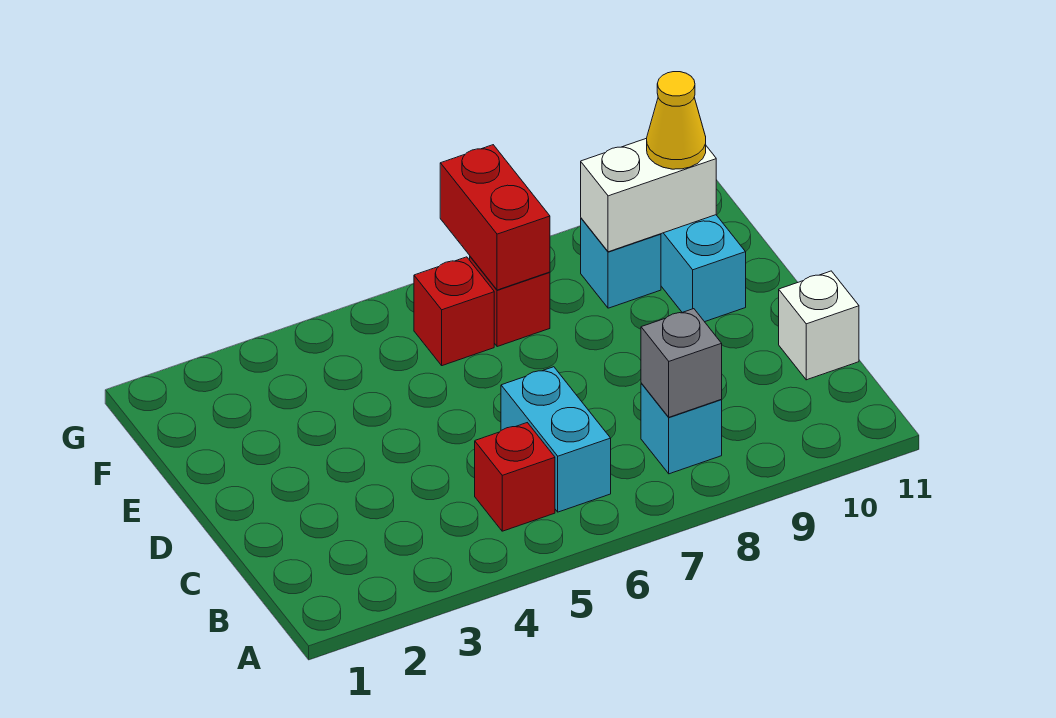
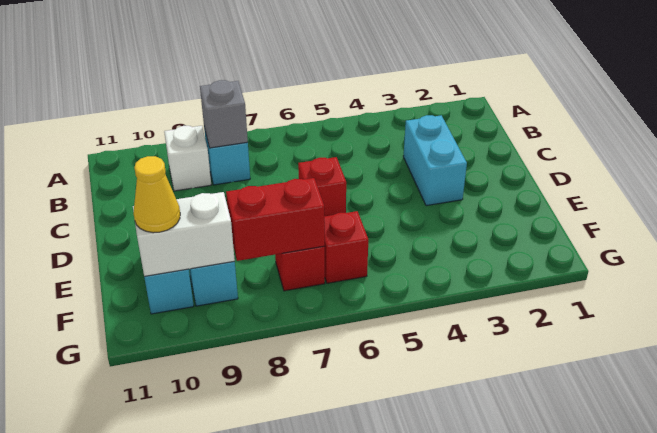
red brick B5 level 1 -> red brick D6 level 1
cyan brick B6:C6 level 1 -> cyan brick C3:D3 level 1
white brick C11 level 1 -> white brick B9 level 1
red brick F7:G7 level 2 -> red brick F7:F8 level 2

